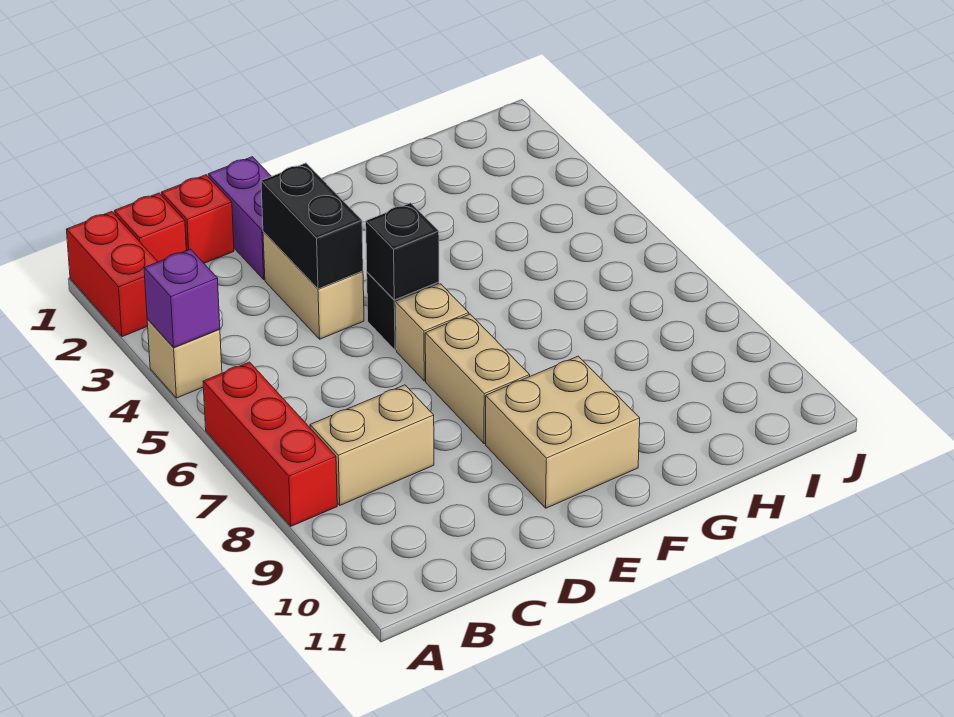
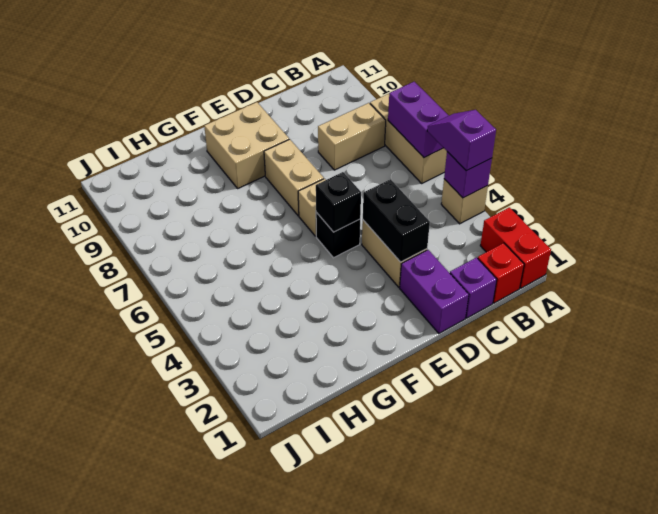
none -> purple slope A4:A5 level 3 top 4
red brick A6:A8 level 1 -> tan brick A6:A8 level 1
none -> purple brick A6:A7 level 2
red brick C1 level 1 -> purple brick C1 level 1

